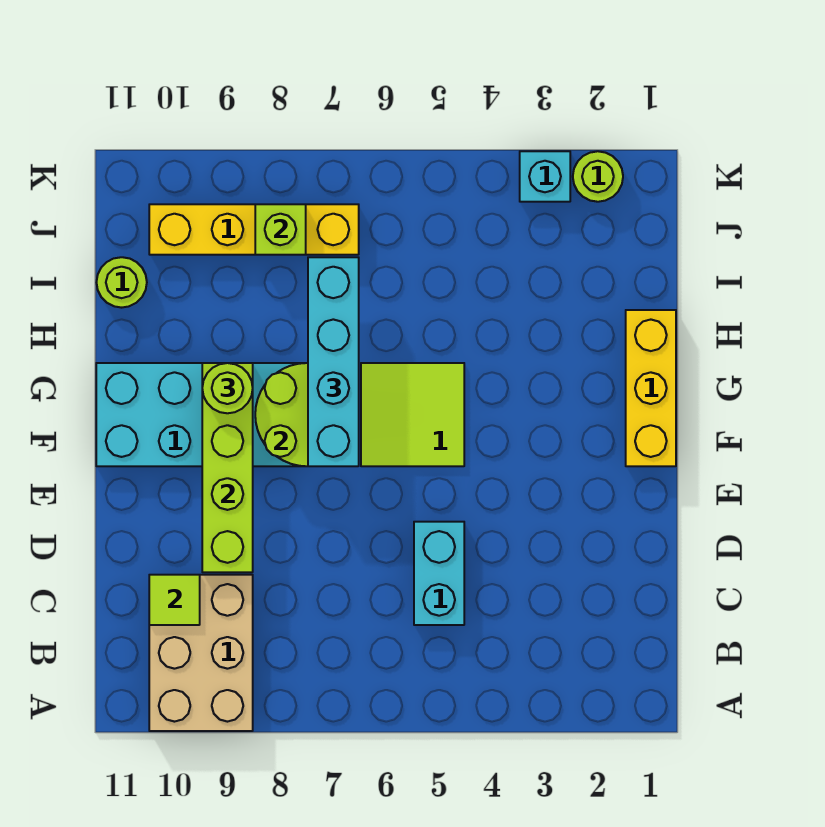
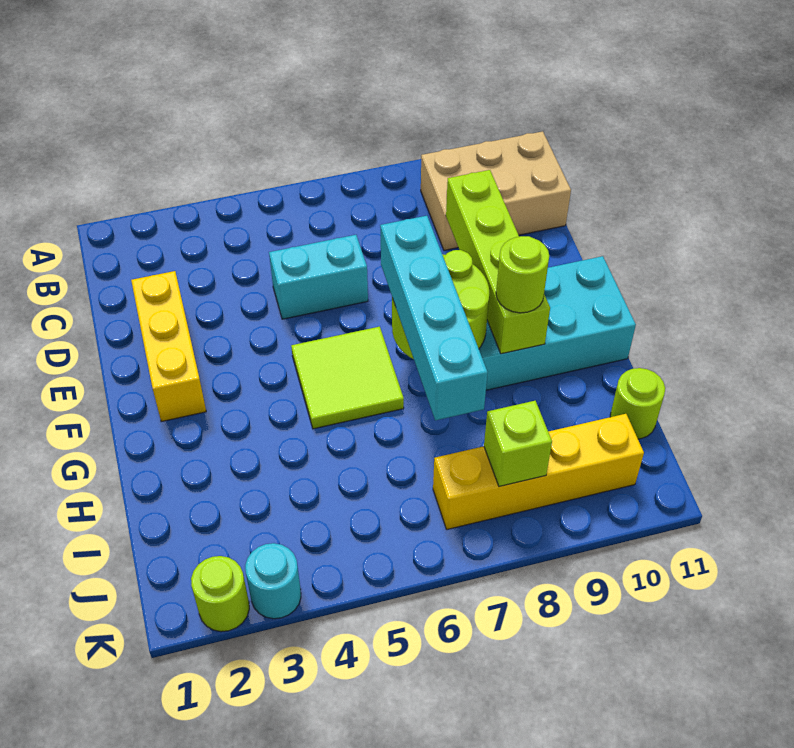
tan brick A9:C10 level 1 -> tan brick B9:C11 level 1
cyan brick C5:D5 level 1 -> cyan brick D5:D6 level 1
lime tile C10 level 2 -> none
yellow brick F1:H1 level 1 -> yellow brick D2:F2 level 1
cyan brick K3 level 1 -> cyan round brick K3 level 1

